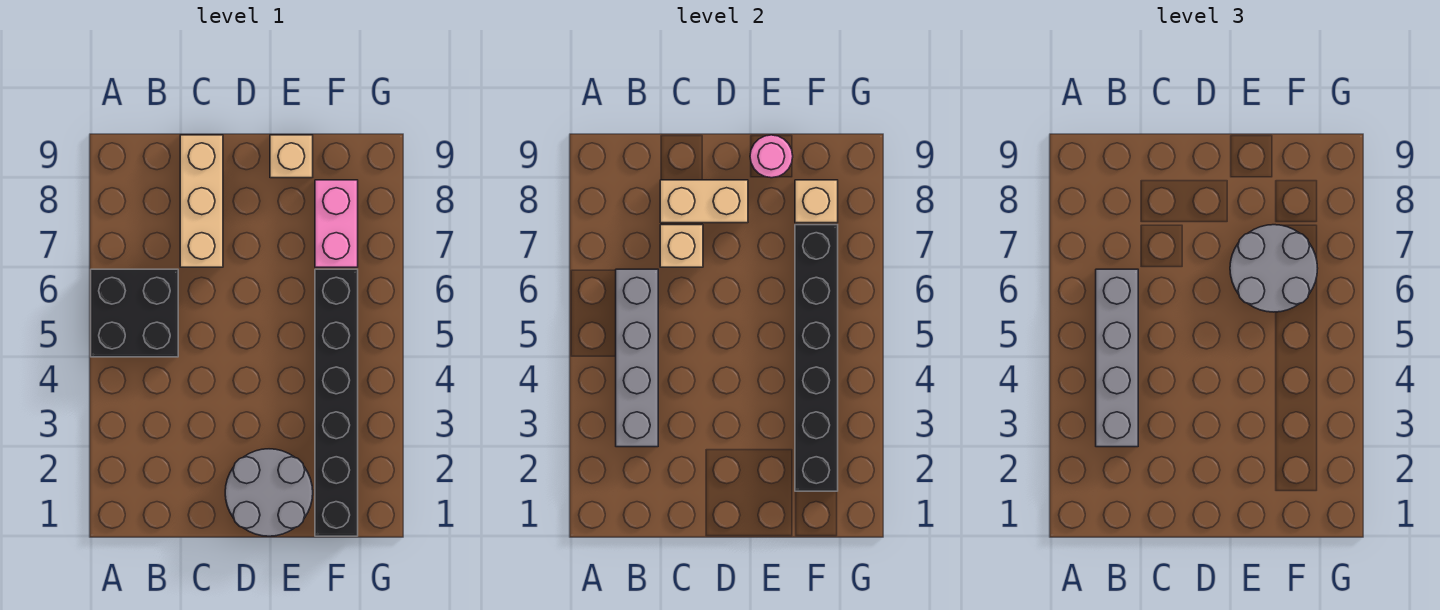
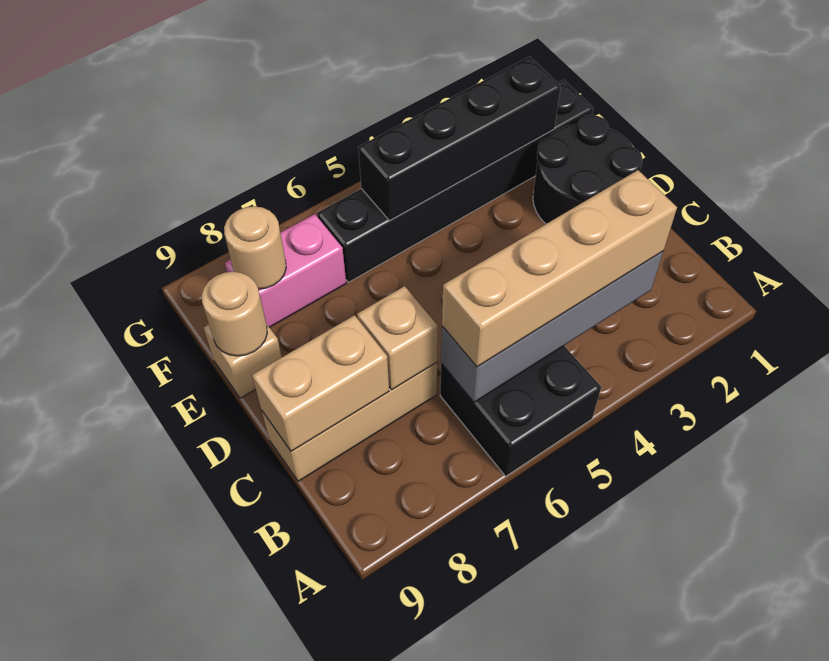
grey brick B3:B6 level 3 -> tan brick B3:B6 level 3
tan brick C8:D8 level 2 -> tan brick C8:C9 level 2
grey round brick D1:E2 level 1 -> black round brick D1:E2 level 1
grey round brick E6:F7 level 3 -> none
pink round brick E9 level 2 -> tan round brick E9 level 2
black brick F2:F7 level 2 -> black brick F2:F5 level 2
tan brick F8 level 2 -> tan round brick F8 level 2

